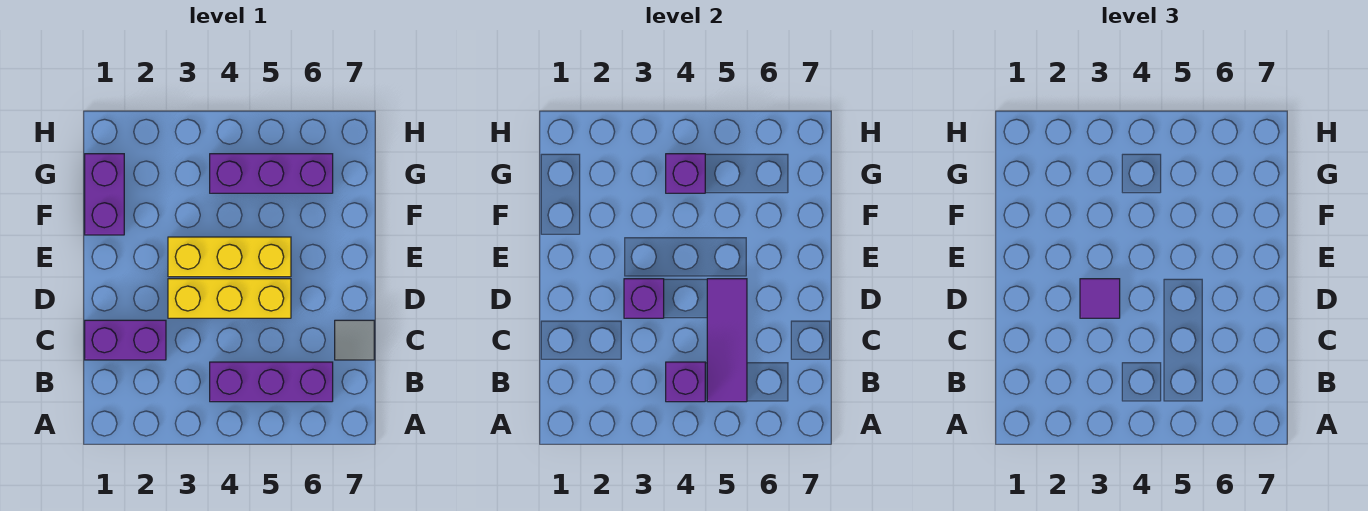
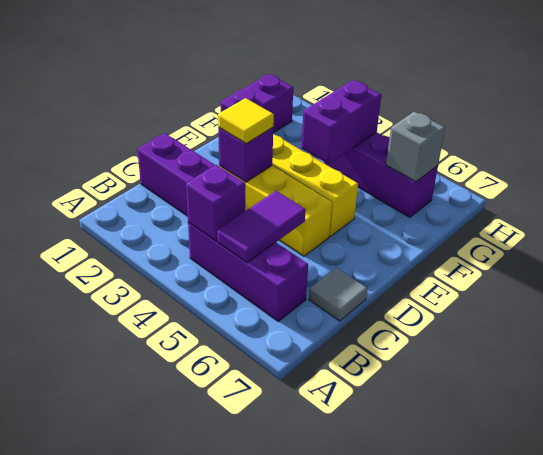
purple tile B5:D5 level 2 -> purple tile B5:C5 level 2
purple tile D3 level 3 -> yellow tile D3 level 3
purple brick G4 level 2 -> purple brick F4:G4 level 2
none -> grey brick G6 level 2

